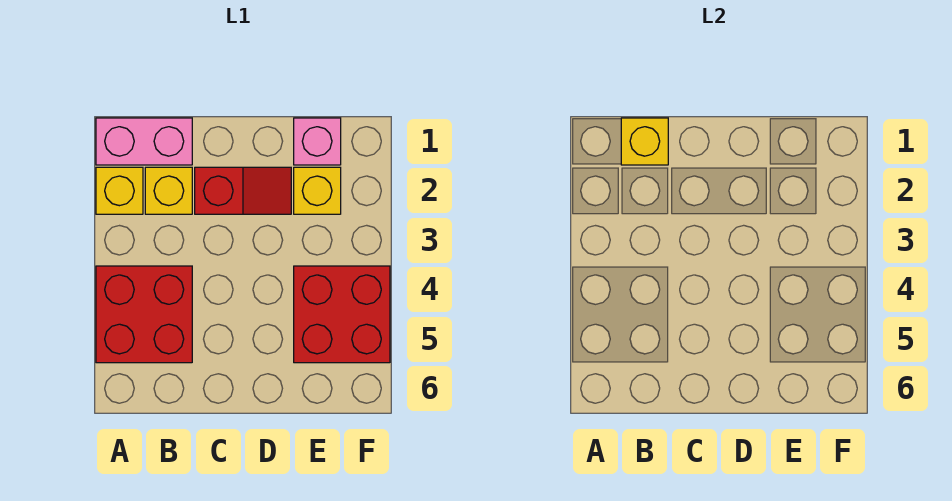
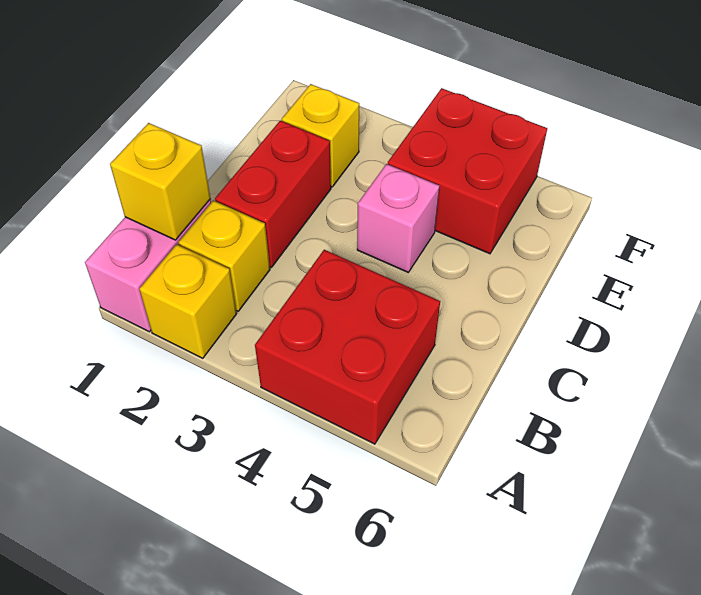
red slope C2:D2 level 1 top C -> red brick C2:D2 level 1
pink brick E1 level 1 -> pink brick D4 level 1

